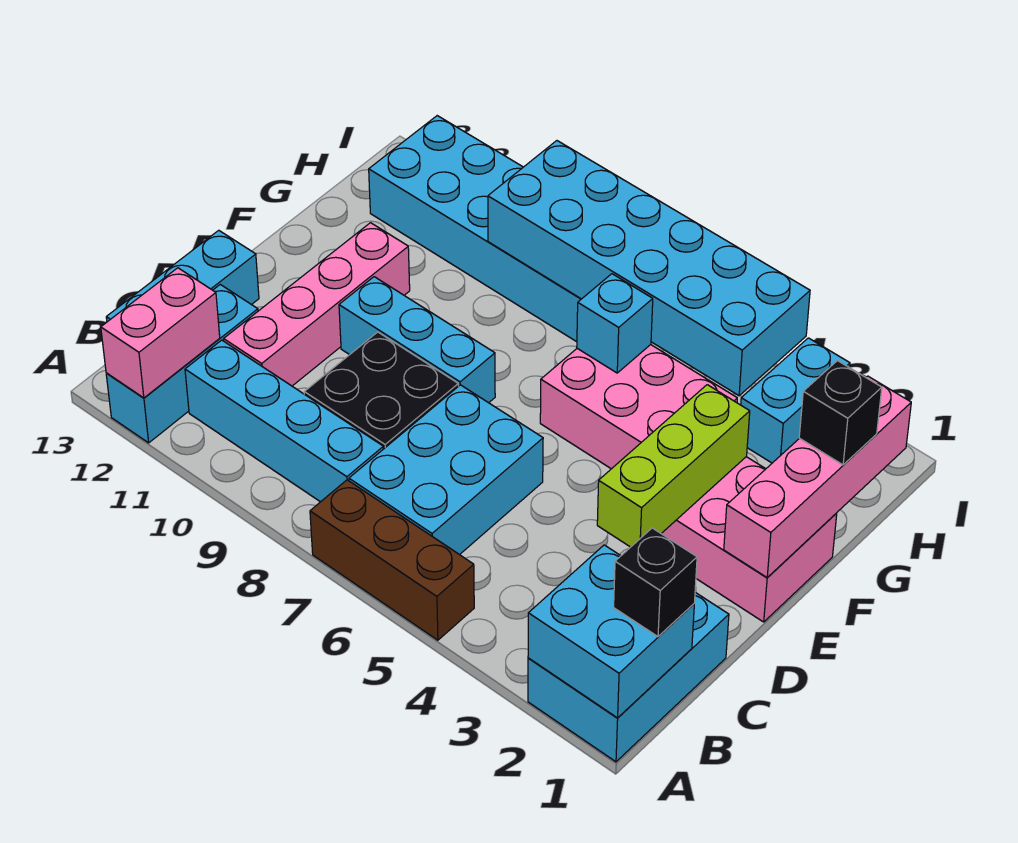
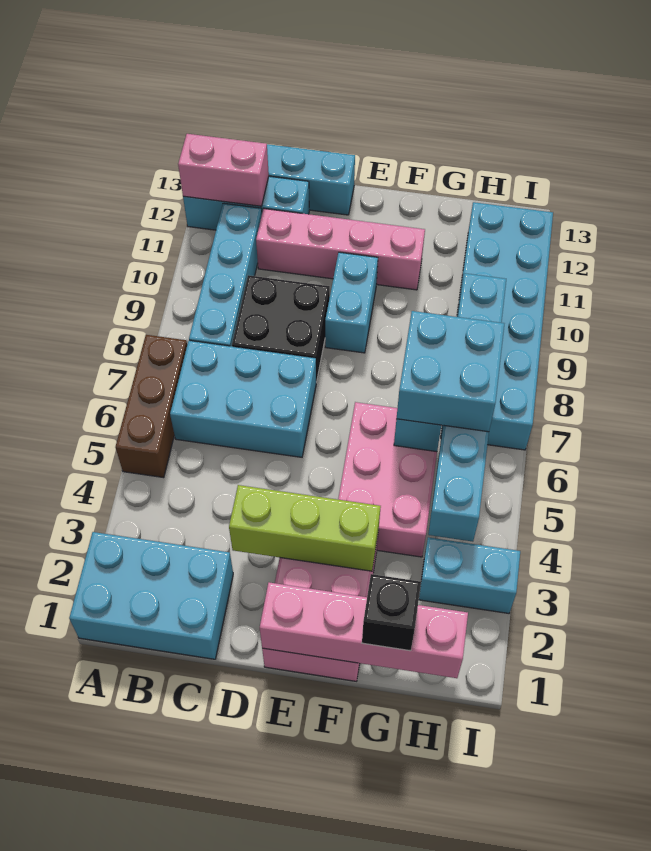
cyan brick A1:B2 level 2 -> cyan brick G6:H7 level 3
black brick B1 level 3 -> none
cyan brick E8:E10 level 1 -> cyan brick E9:E10 level 1
cyan brick H4:I9 level 2 -> cyan brick H4:H9 level 2

